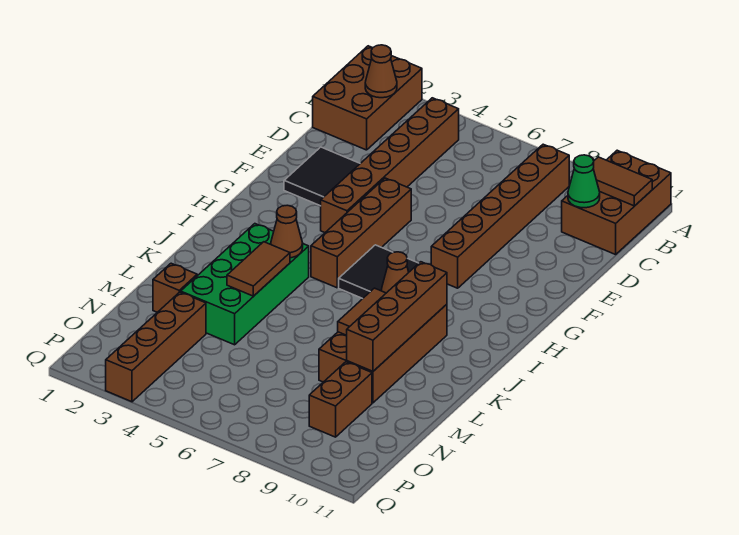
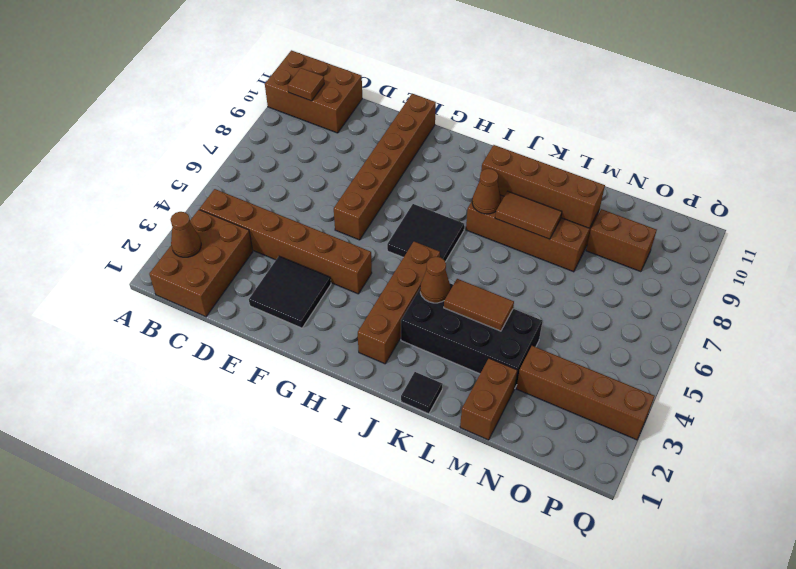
brown brick A1:C2 level 1 -> brown brick B1:C3 level 1
brown brick B8:G8 level 1 -> brown brick F6:F11 level 1
brown tile B10:B11 level 2 -> brown tile B10 level 2
green cone C10 level 2 -> none
brown brick F5:I5 level 1 -> brown brick I2:I5 level 1
green brick J3:M4 level 1 -> black brick J3:M4 level 1
none -> black tile K1 level 1
brown brick M2 level 1 -> brown brick M1:M2 level 1

